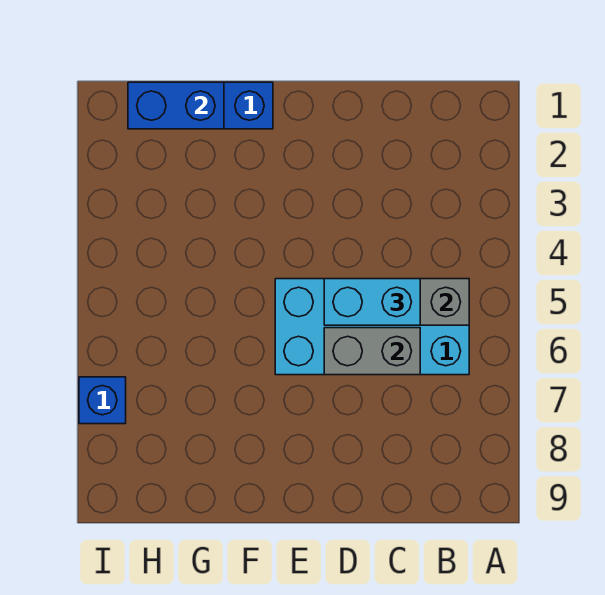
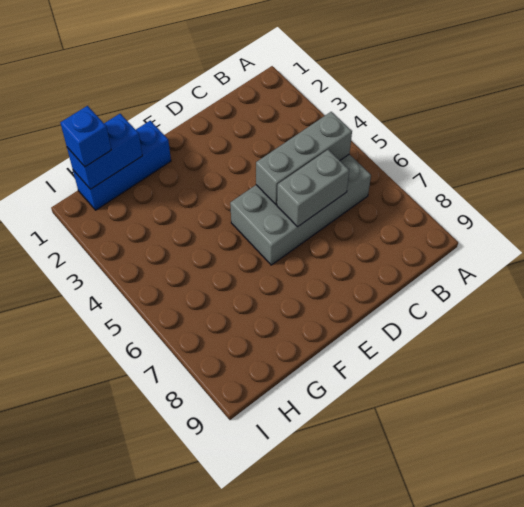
cyan brick B5:E6 level 1 -> grey brick B5:E6 level 1
cyan brick C5:D5 level 3 -> none
blue brick I7 level 1 -> blue brick H1 level 3

